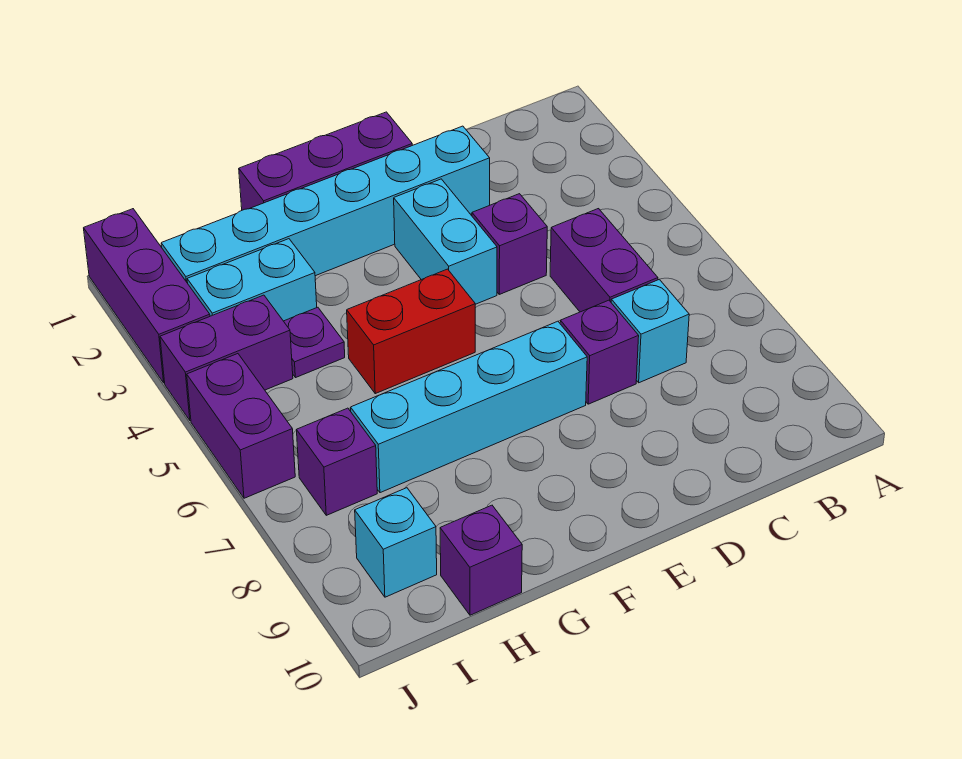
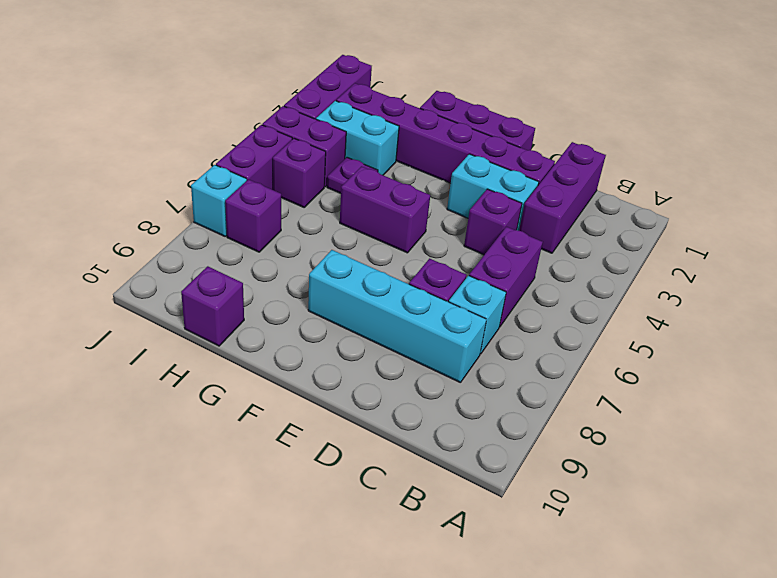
none -> purple brick C1:C3 level 1
cyan brick D2:I2 level 1 -> purple brick D2:I2 level 1
cyan brick E3:E4 level 1 -> cyan brick D3:E3 level 1
cyan brick E7:H7 level 1 -> cyan brick C8:F8 level 1
red brick F5:G5 level 1 -> purple brick F5:G5 level 1
none -> purple brick I5 level 1
cyan brick I9 level 1 -> cyan brick J7 level 1

